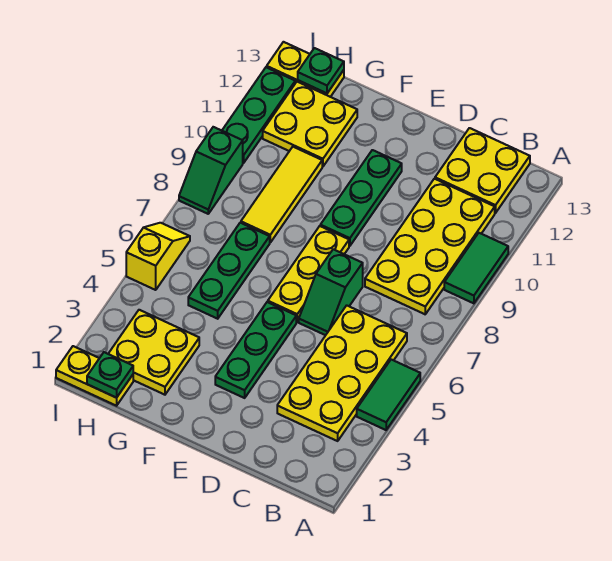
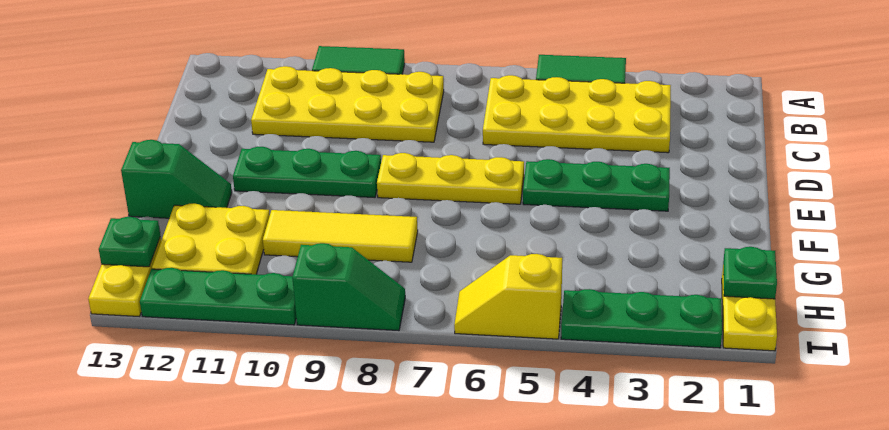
yellow plate B12:C13 level 1 -> none
green slope D6:D7 level 1 top 7 -> green slope F12:F13 level 1 top 13
yellow plate G2:H3 level 1 -> none
green plate G5:G7 level 1 -> green plate I2:I4 level 1

